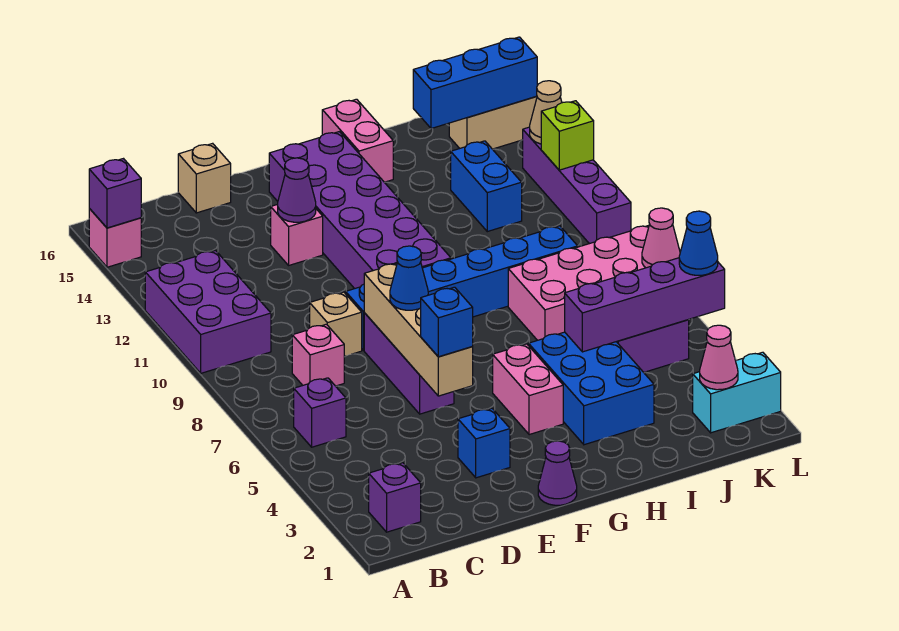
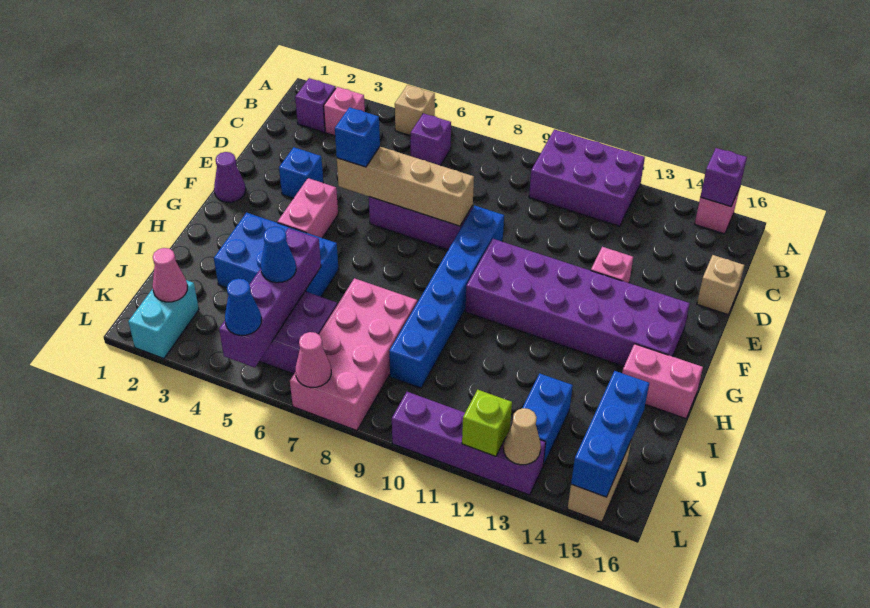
pink brick C8 level 1 -> pink brick B3 level 1
tan brick D9 level 1 -> tan brick A5 level 1
blue cone E7 level 3 -> blue cone J5 level 3
purple cone E13 level 2 -> none
pink brick G4:G5 level 1 -> pink brick F4:G4 level 1
blue brick J12:J13 level 1 -> blue brick J13:K13 level 1

